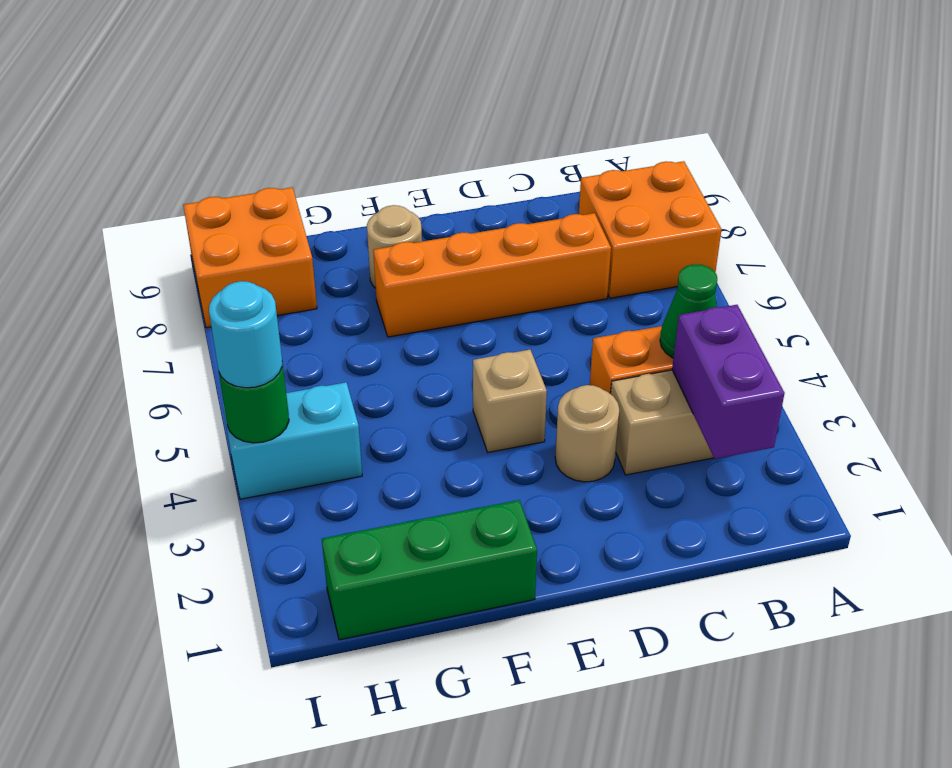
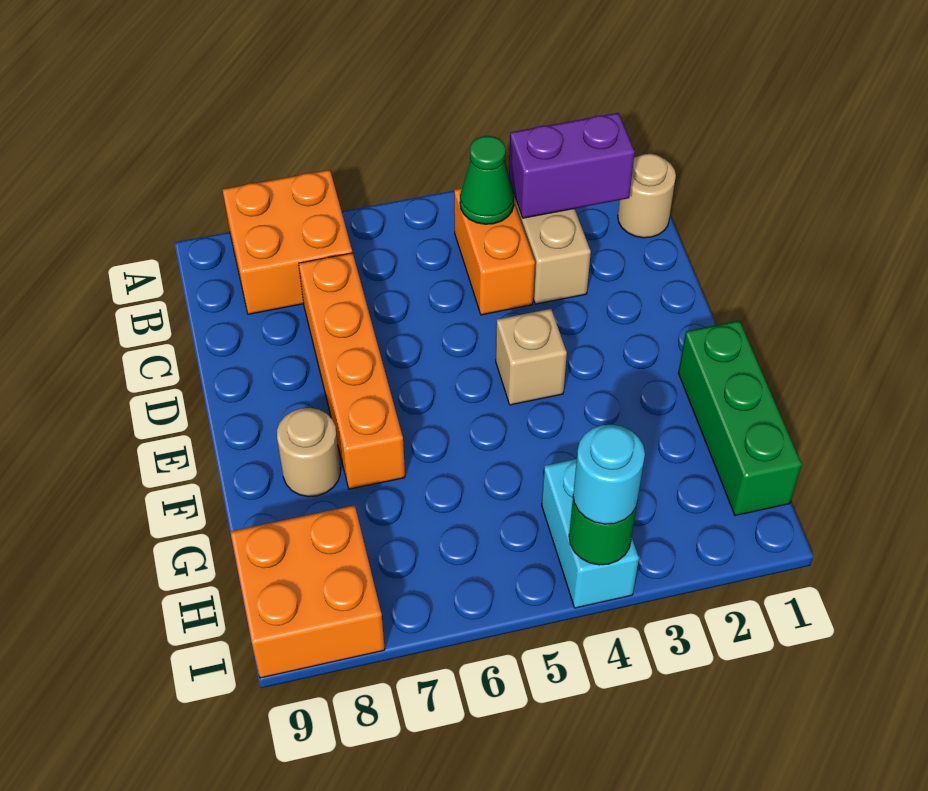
tan round brick D3 level 1 -> tan round brick B1 level 1

